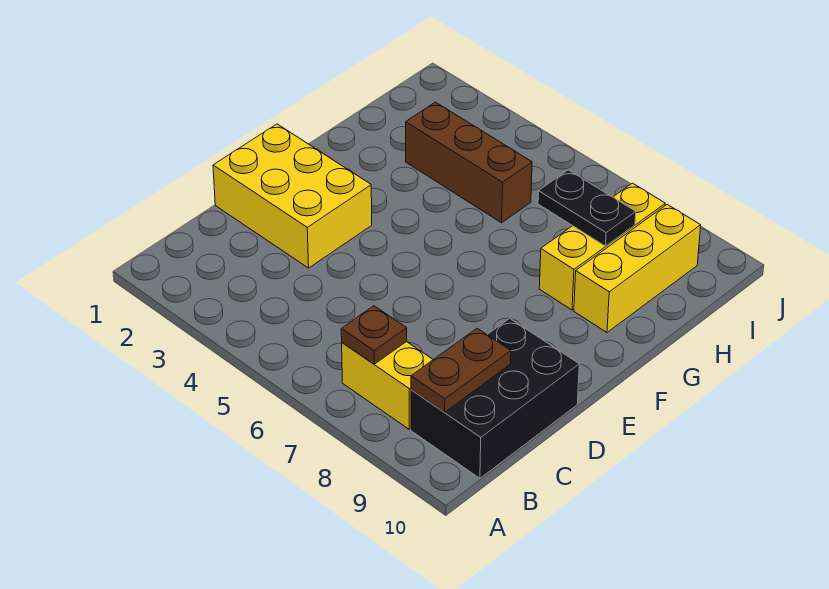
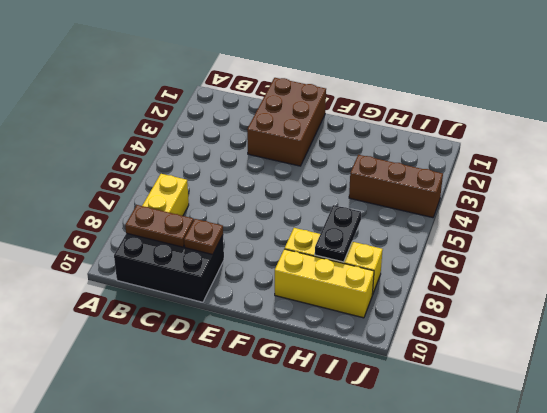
brown plate B7 level 2 -> brown plate D9 level 2
yellow brick D1:E3 level 1 -> brown brick D1:E3 level 1
brown brick H3:H5 level 1 -> brown brick H4:J4 level 1

